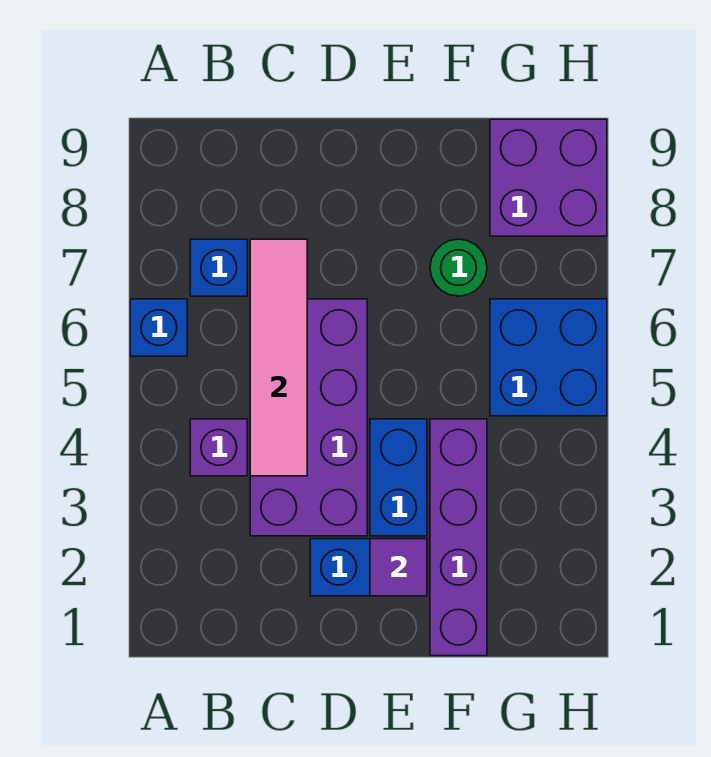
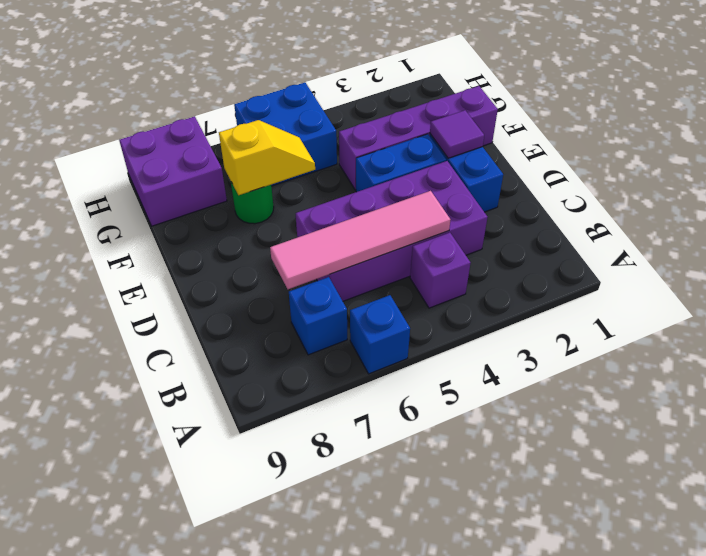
none -> yellow slope F6:F7 level 2 top 7

